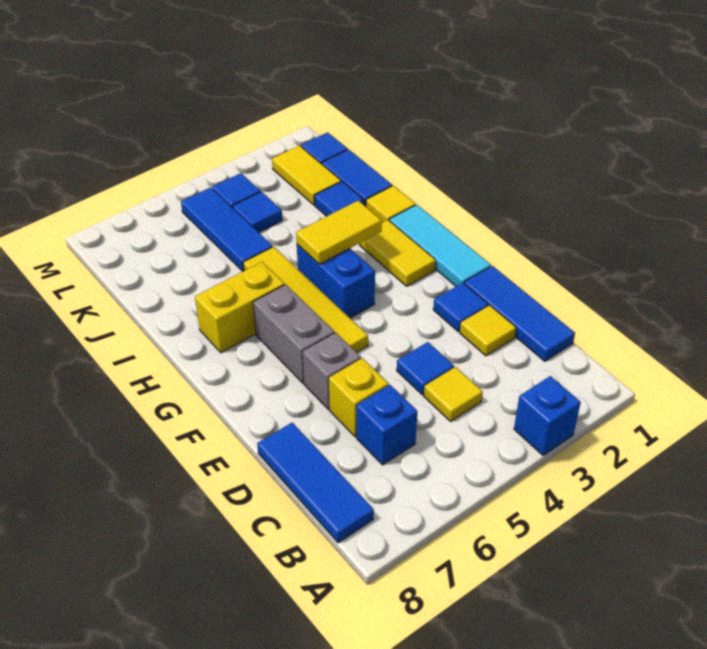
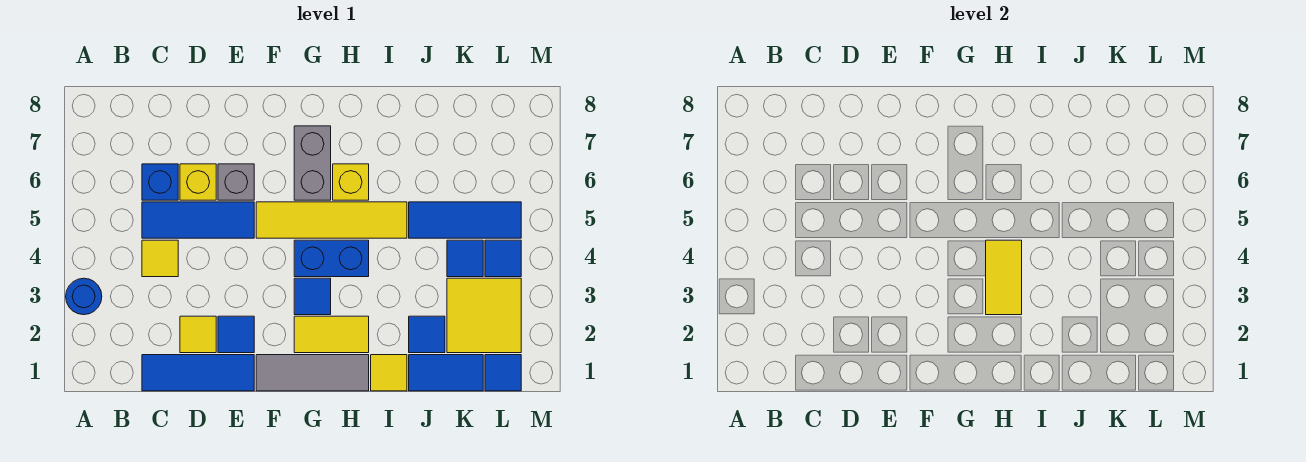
blue brick A3 level 1 -> blue round brick A3 level 1
blue tile B8:D8 level 1 -> blue tile C5:E5 level 1
blue tile D4 level 1 -> blue tile G3 level 1
cyan tile F1:H1 level 1 -> grey tile F1:H1 level 1
grey brick F6:G6 level 1 -> grey brick G6:G7 level 1
yellow brick H6:H7 level 1 -> yellow brick H6 level 1
yellow tile K2:L2 level 1 -> yellow tile K2:L3 level 1

